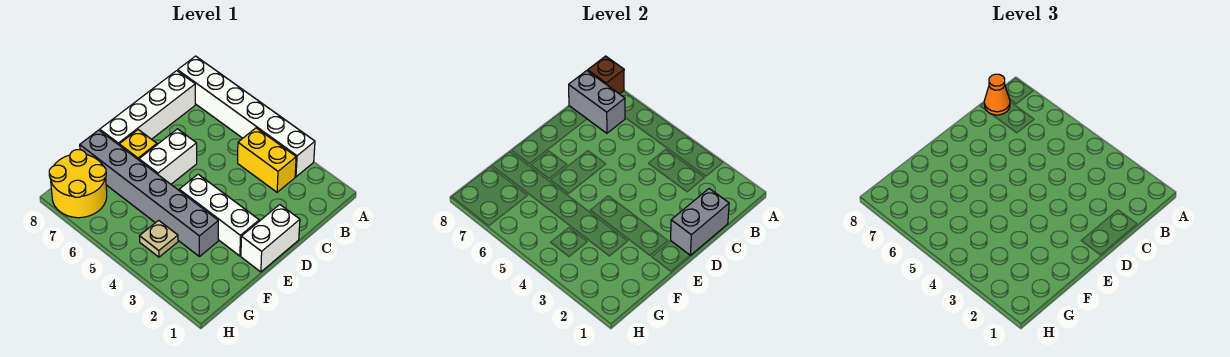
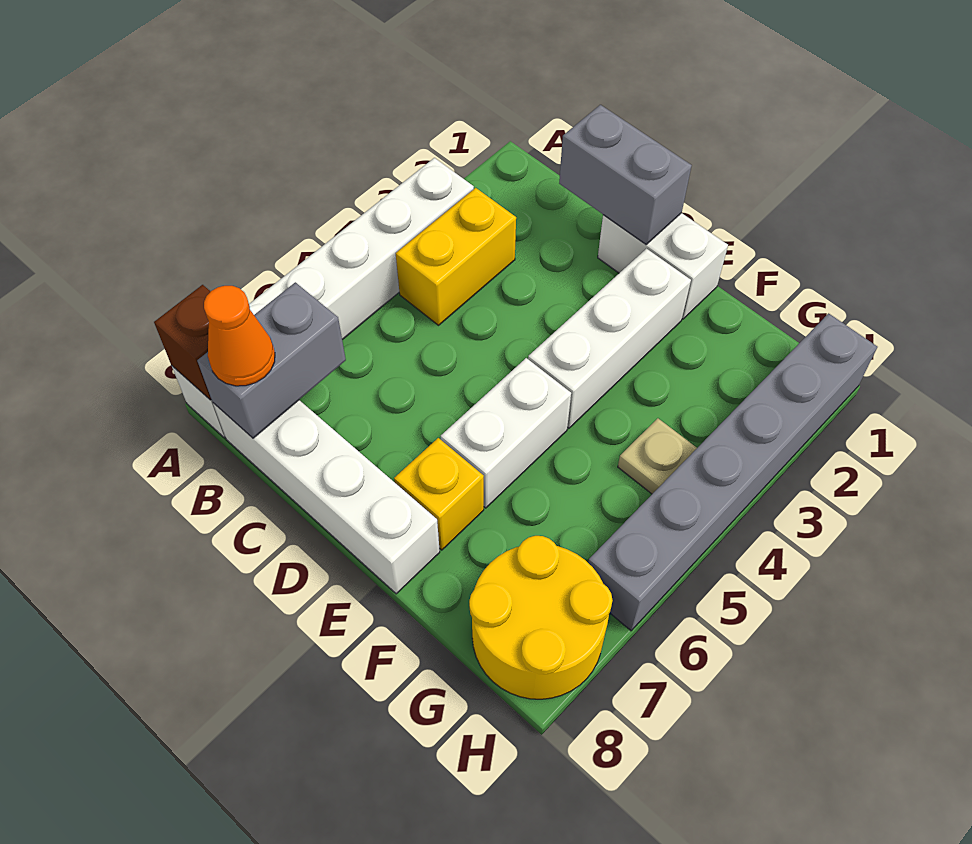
white brick D6:E6 level 1 -> white brick E5:E6 level 1
grey brick F3:F8 level 1 -> grey brick H1:H6 level 1

